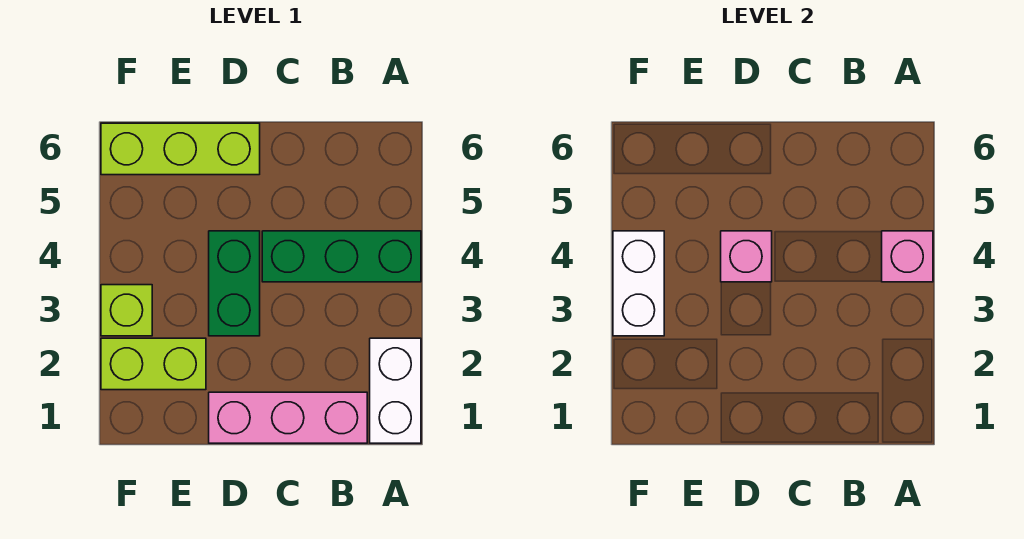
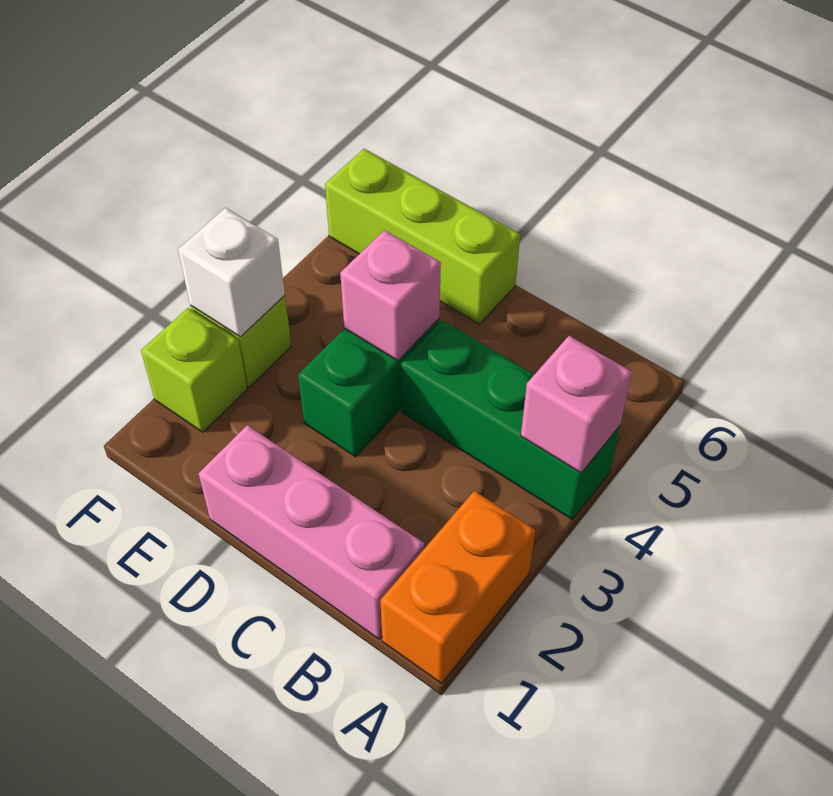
white brick A1:A2 level 1 -> orange brick A1:A2 level 1
lime brick E2:F2 level 1 -> lime brick F2 level 1
white brick F3:F4 level 2 -> white brick F3 level 2

